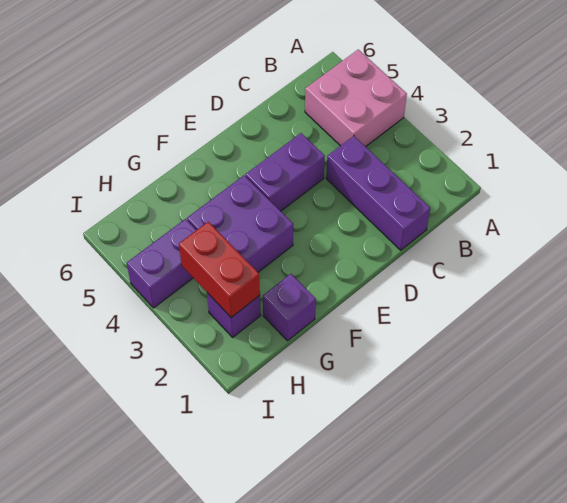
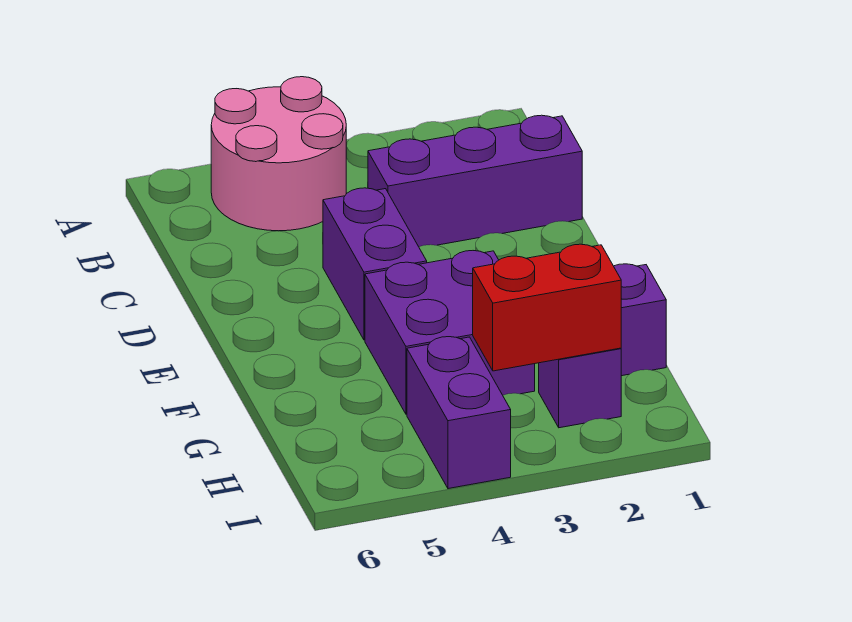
pink brick A4:B5 level 1 -> pink round brick A4:B5 level 1

